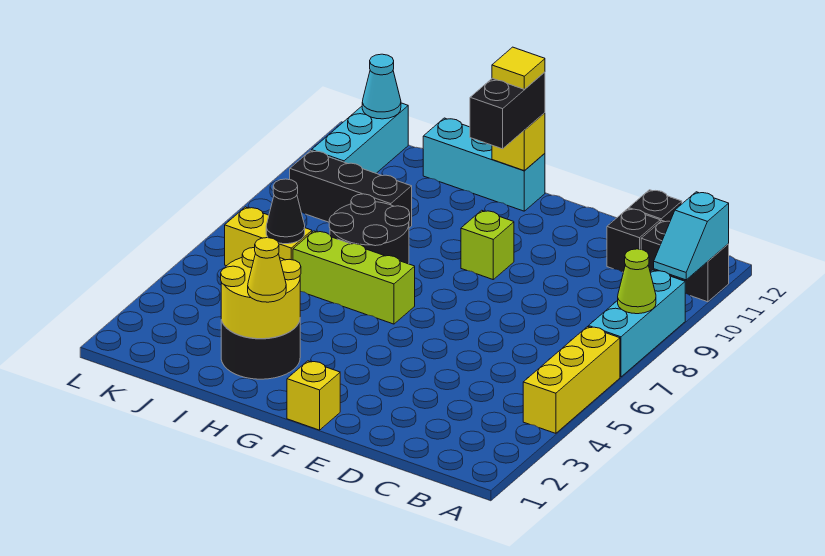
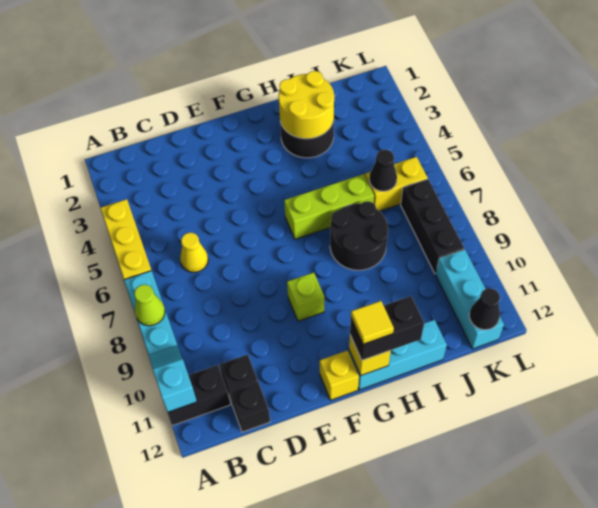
yellow brick F1 level 1 -> yellow brick F12 level 1
black brick G11:G12 level 3 -> black brick G12:H12 level 3
yellow cone H2 level 3 -> yellow cone C6 level 1
black brick I9:K9 level 1 -> black brick K7:K9 level 1
cyan cone K12 level 2 -> black cone K12 level 2

